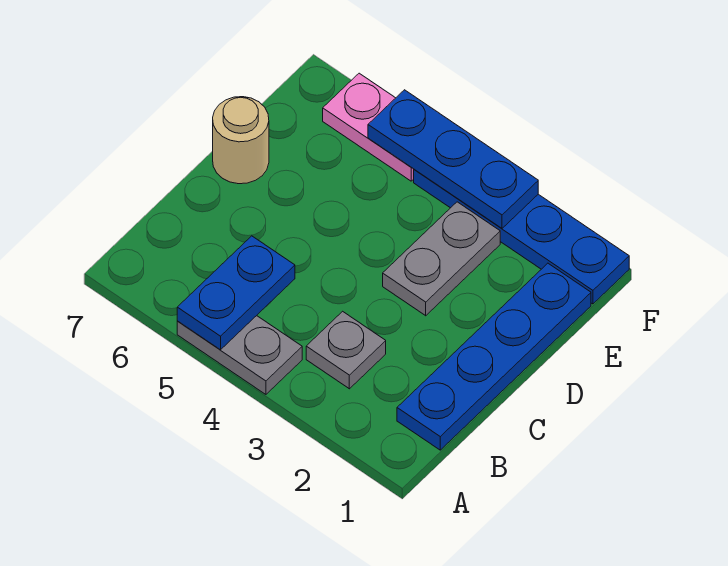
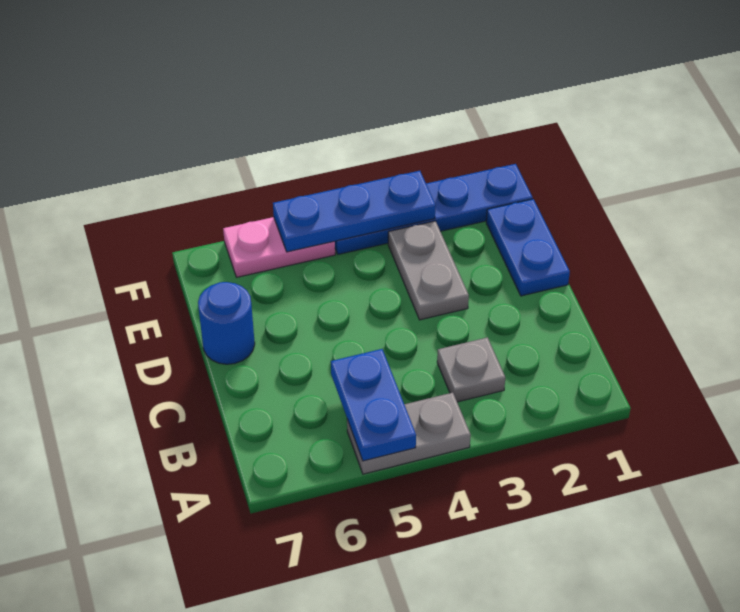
blue plate B1:E1 level 1 -> blue plate D1:E1 level 1
tan round brick D7 level 1 -> blue round brick D7 level 1

